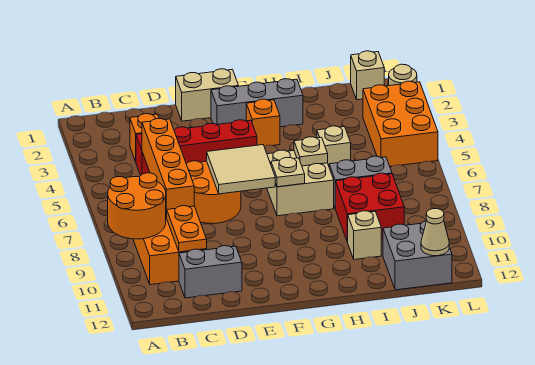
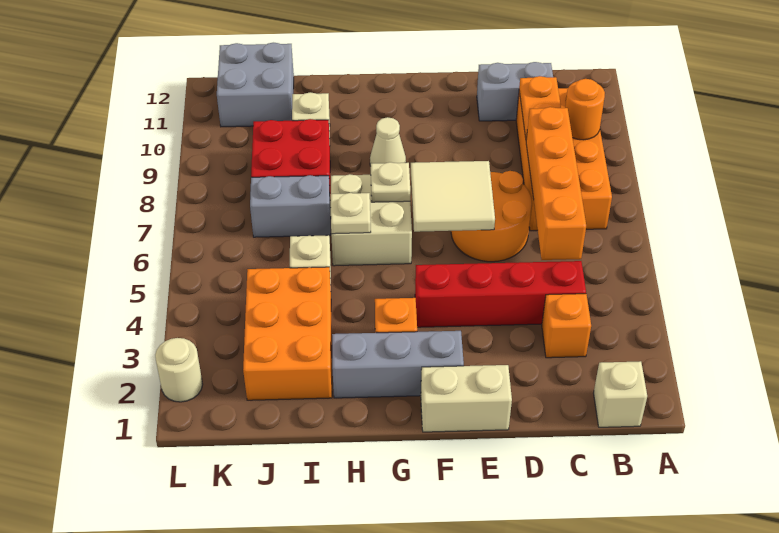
orange round brick A8:B9 level 2 -> orange round brick B9 level 2
tan brick K1 level 1 -> tan brick B1 level 1
orange brick K3:L5 level 1 -> orange brick I2:J4 level 1
tan cone K12 level 2 -> tan cone G9 level 1

